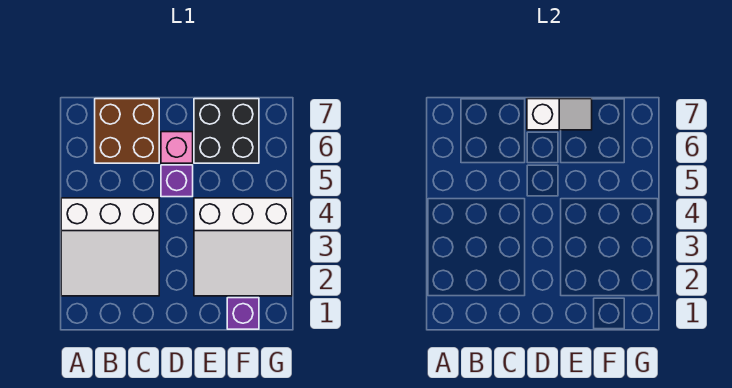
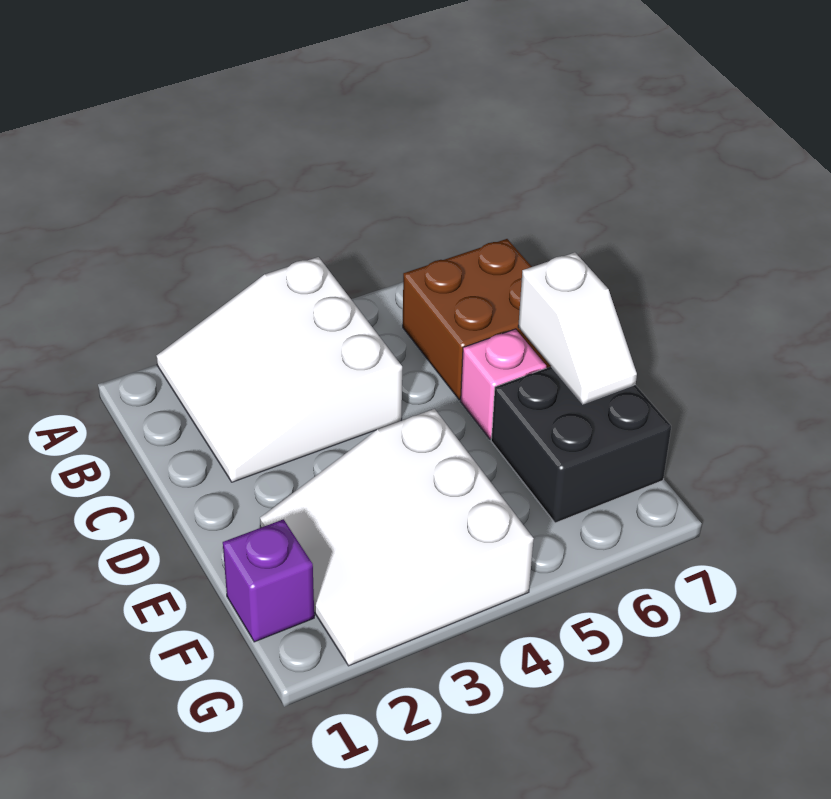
purple brick D5 level 1 -> none

